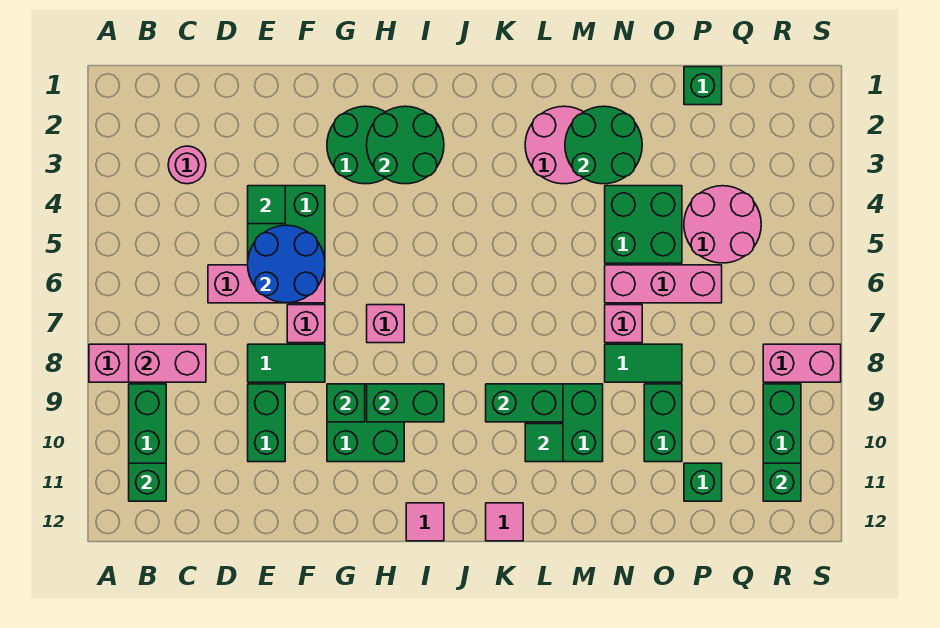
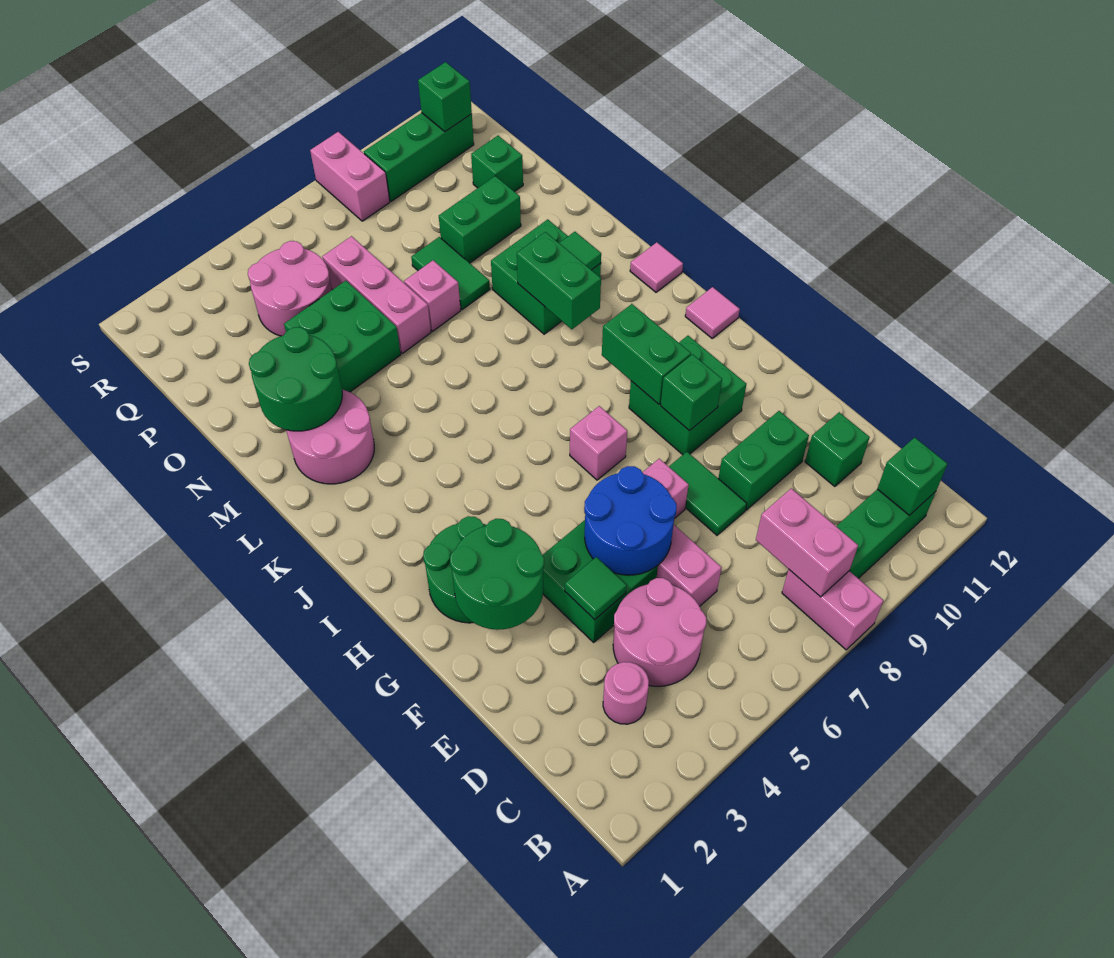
none -> pink round brick C4:D5 level 1
green round brick H2:I3 level 2 -> green round brick F2:G3 level 2
green brick P1 level 1 -> green brick D11 level 1

